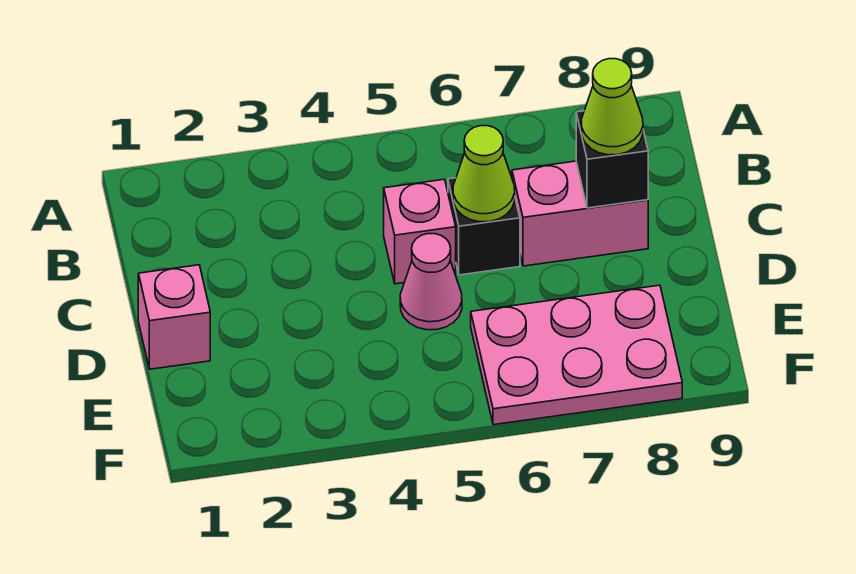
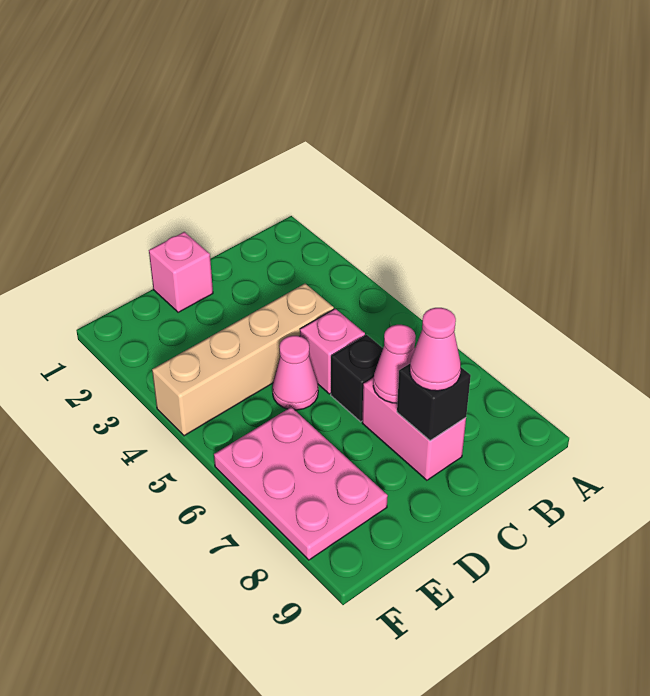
none -> tan brick C4:F4 level 1
lime cone C6 level 2 -> none
none -> pink cone C7 level 2
lime cone C8 level 3 -> pink cone C8 level 3

